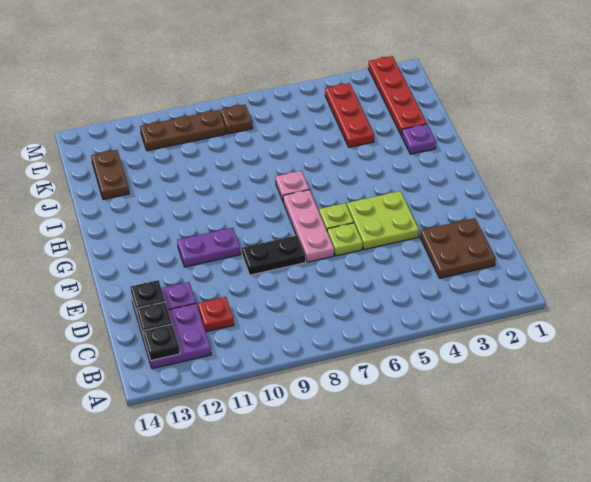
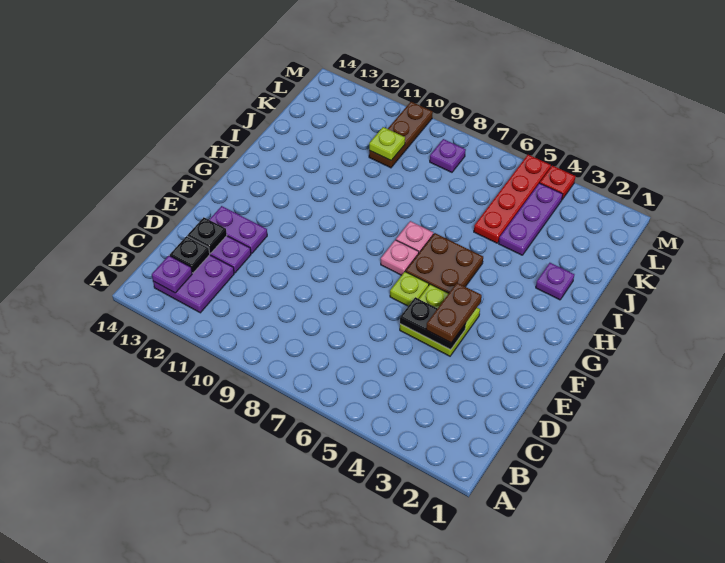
black plate B13 level 2 -> purple plate B13 level 2
brown plate C2:D3 level 1 -> brown plate G5:H6 level 1
red plate C11 level 1 -> red plate M4 level 1
lime plate E6 level 1 -> lime plate K10 level 2
pink plate E7:G7 level 1 -> pink plate G7 level 1
black plate E8:E9 level 1 -> black plate E4:E5 level 2
purple plate F10:F11 level 1 -> purple plate E12:E13 level 1
red plate J2:M2 level 1 -> red plate J5:M5 level 1
red plate J4:L4 level 1 -> purple plate J4:L4 level 1
brown plate J13:K13 level 1 -> brown plate E4:F4 level 3
brown plate L8 level 1 -> purple plate L8 level 1
brown plate L9:L11 level 1 -> brown plate K10:M10 level 1

